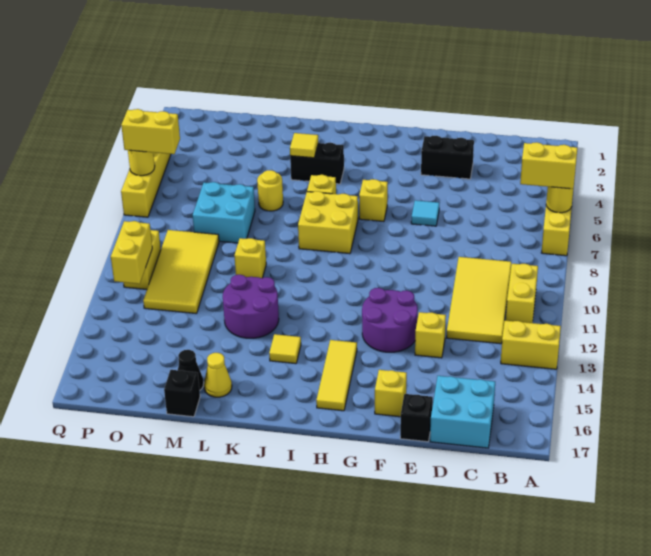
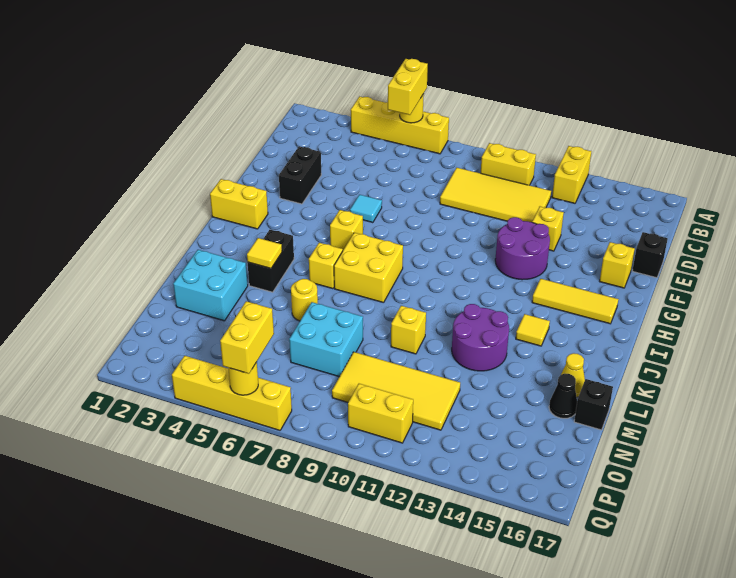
cyan brick C16:D17 level 1 -> cyan brick L2:M3 level 1
yellow brick P11:P12 level 2 -> yellow brick H1:H2 level 1

